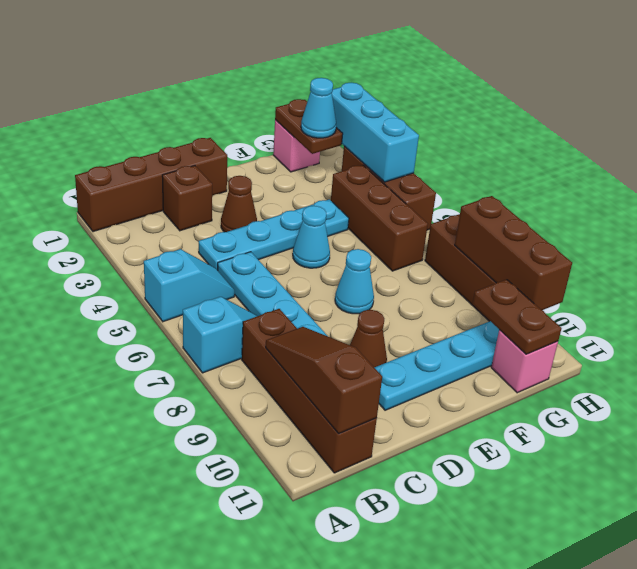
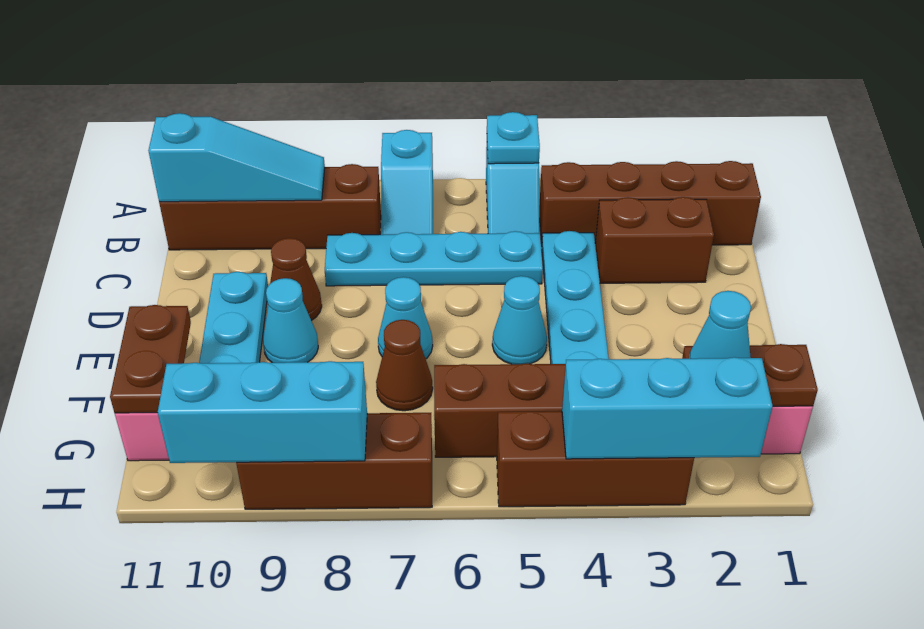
brown brick A1:D1 level 1 -> brown brick B1:B4 level 1
none -> cyan plate A5 level 2
brown slope B9:B11 level 2 top 11 -> cyan slope B9:B11 level 2 top 11
brown brick C2 level 1 -> brown brick C2:C3 level 1
brown cone D3 level 1 -> brown cone F7 level 1
none -> cyan cone E9 level 1
brown plate G10:G11 level 2 -> brown plate F11:G11 level 2
brown brick H8:H10 level 2 -> cyan brick H8:H10 level 2

